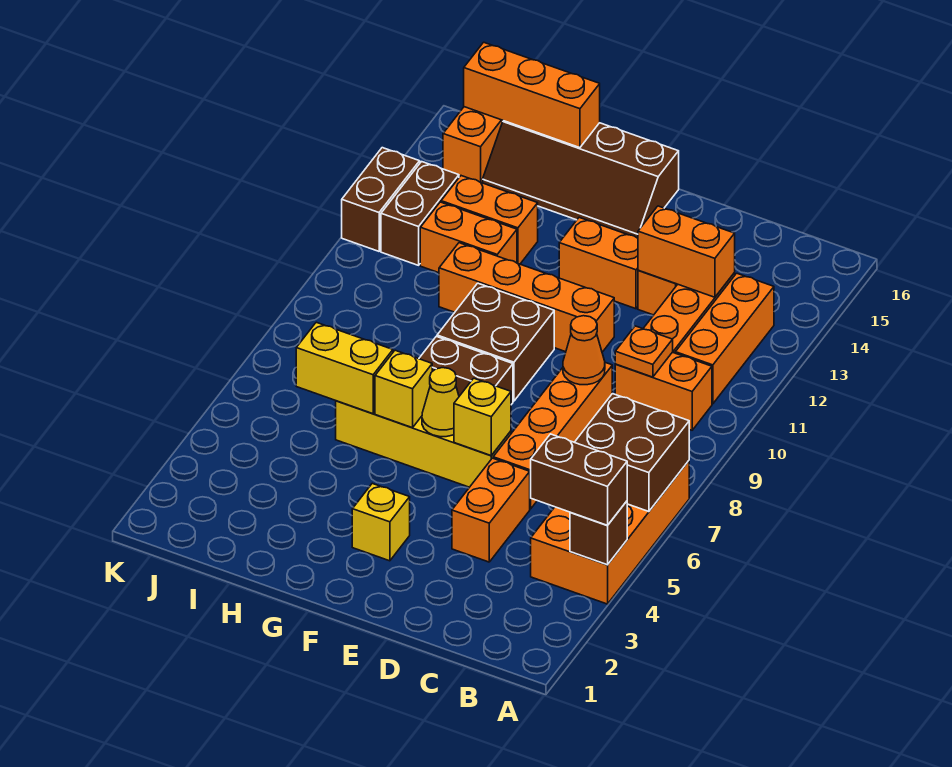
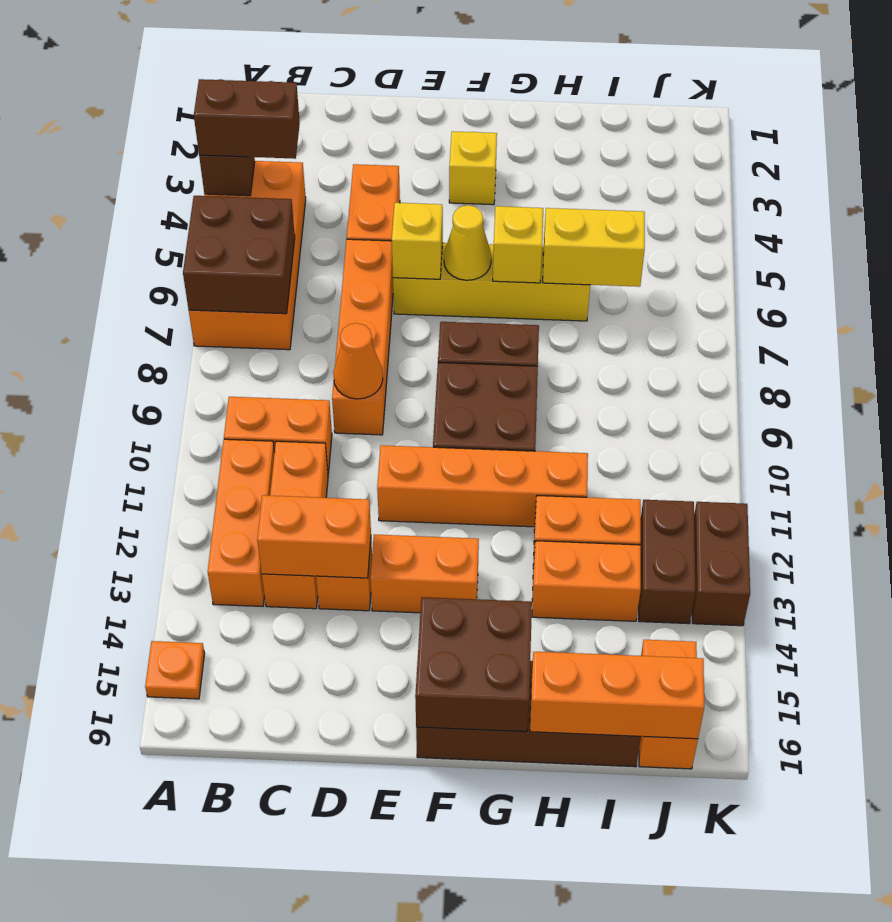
orange plate C10 level 2 -> orange plate A15 level 1
none -> brown brick F15:G16 level 2

